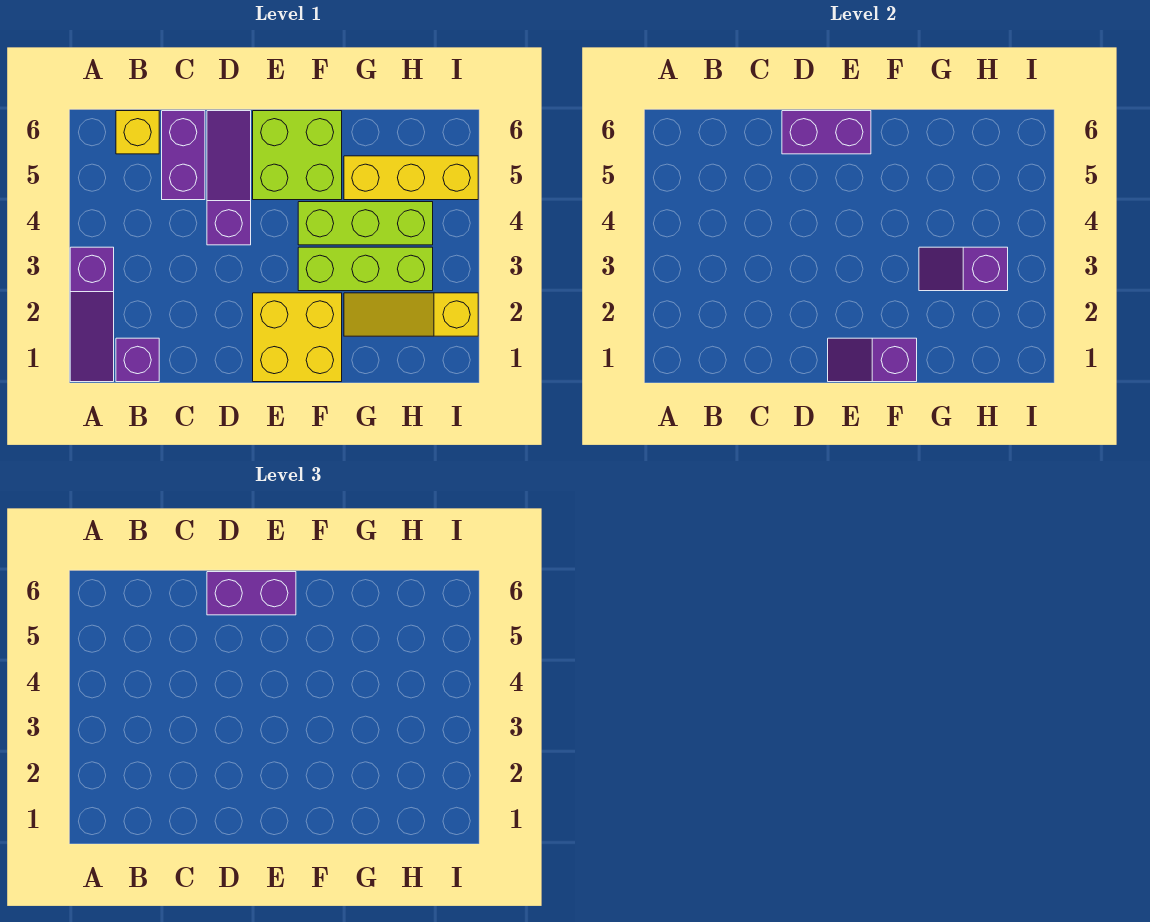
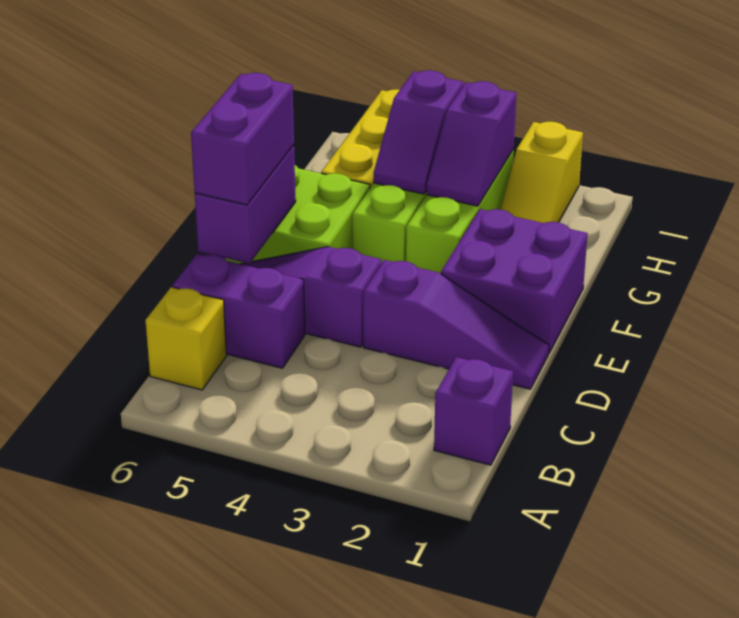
purple slope A1:A3 level 1 top 3 -> purple slope D1:D3 level 1 top 3
yellow brick E1:F2 level 1 -> purple brick E1:F2 level 1
purple slope E1:F1 level 2 top F -> purple slope G4:H4 level 2 top H
yellow slope G2:I2 level 1 top I -> yellow slope H2:I2 level 1 top I

